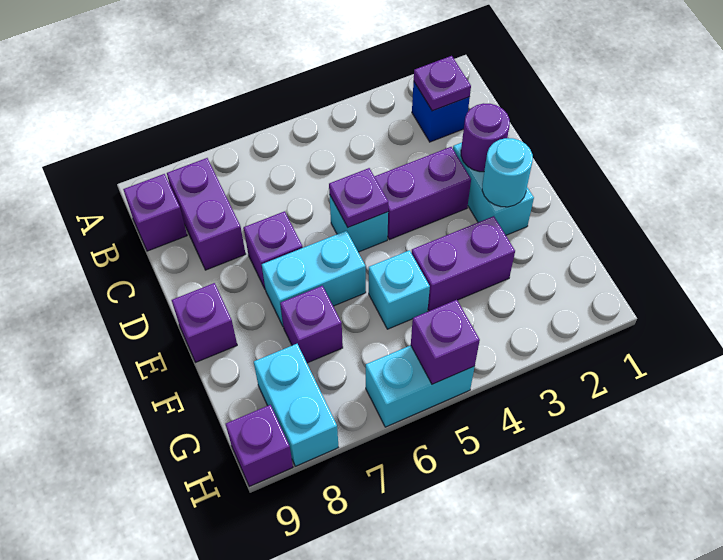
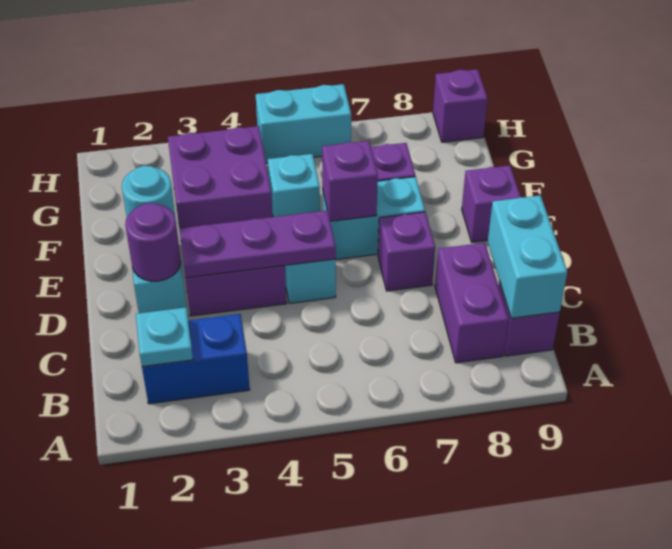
blue brick B2 level 1 -> blue brick B2:B3 level 1
purple plate B2 level 2 -> cyan plate B2 level 2
purple plate D5 level 2 -> purple plate D3:D5 level 2
purple brick F3:F4 level 1 -> purple brick F3:G4 level 1
cyan brick G8:H8 level 1 -> cyan brick B9:C9 level 2
purple brick H5 level 2 -> purple brick E6 level 2

